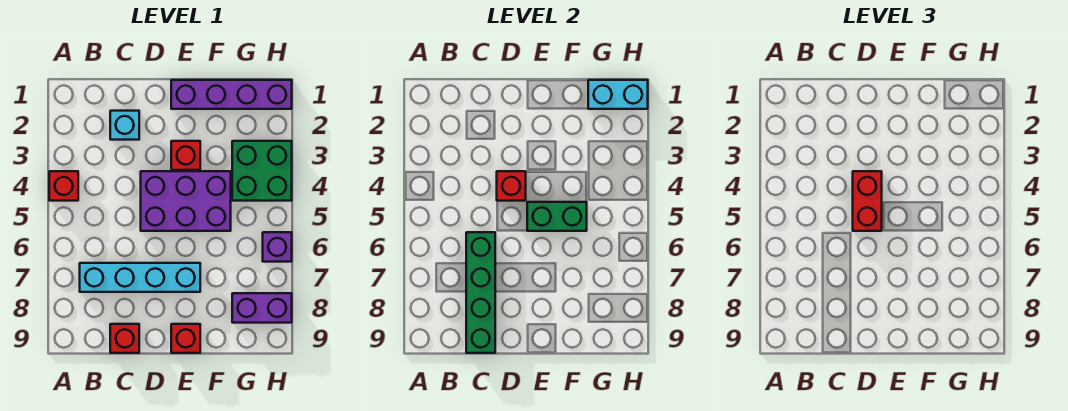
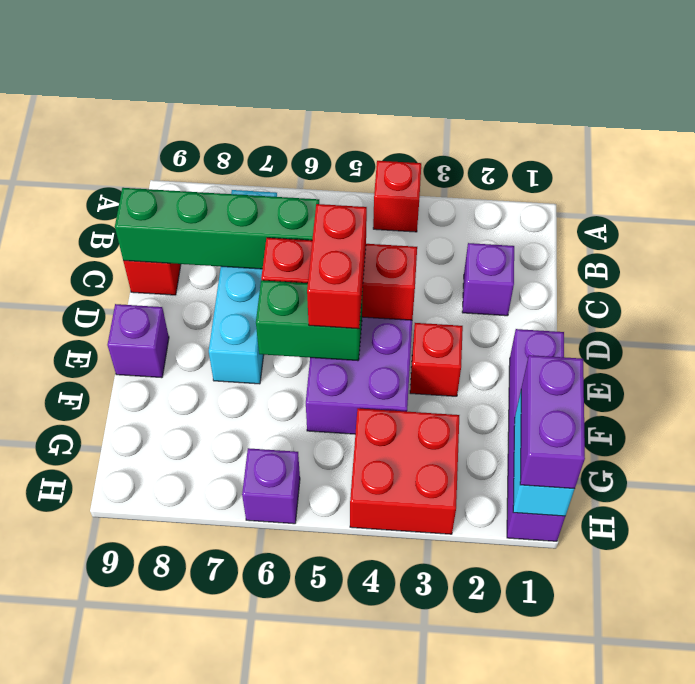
cyan brick C2 level 1 -> purple brick C2 level 1
red brick D4 level 2 -> red brick D4:D6 level 2
red brick D4:D5 level 3 -> red brick D5:E5 level 3
green brick E5:F5 level 2 -> green brick E5:E6 level 2
red brick E9 level 1 -> purple brick E9 level 1
green brick G3:H4 level 1 -> red brick G3:H4 level 1
purple brick G8:H8 level 1 -> purple brick G1:H1 level 3

